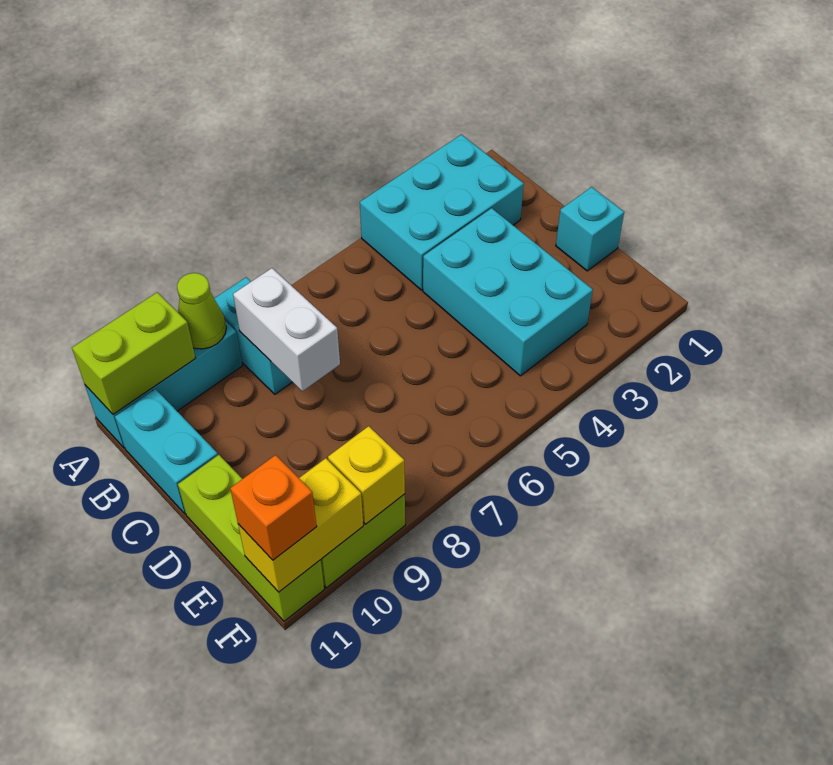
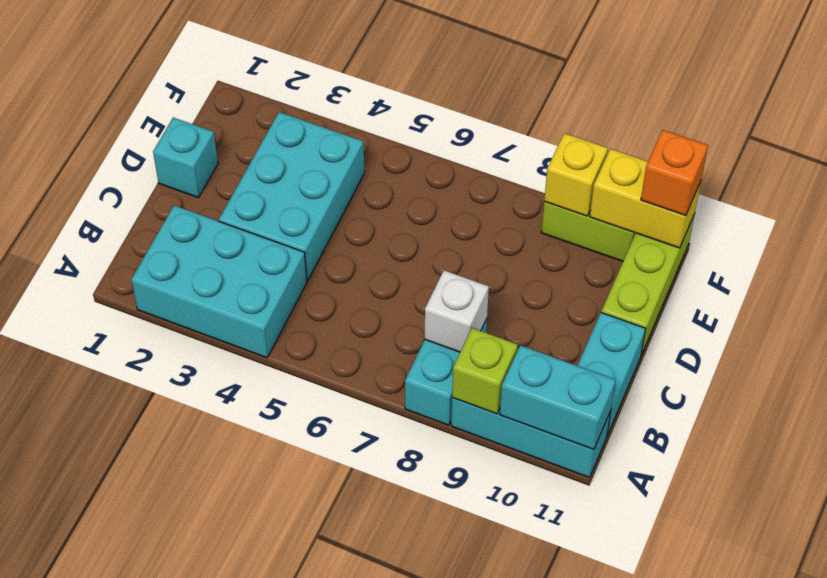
lime cone A9 level 2 -> lime brick A9 level 2
lime brick A10:A11 level 2 -> cyan brick A10:A11 level 2
white brick B8:C8 level 2 -> white brick B8 level 2

